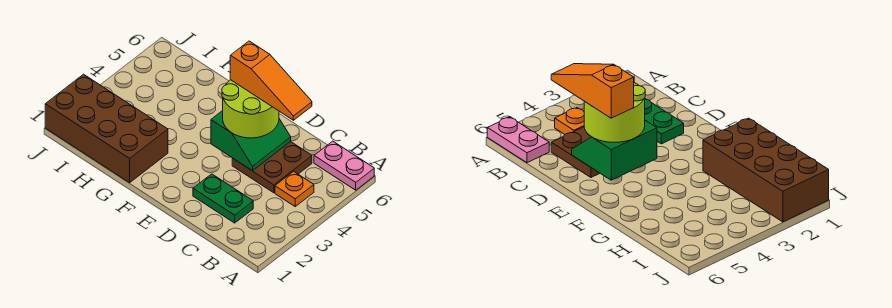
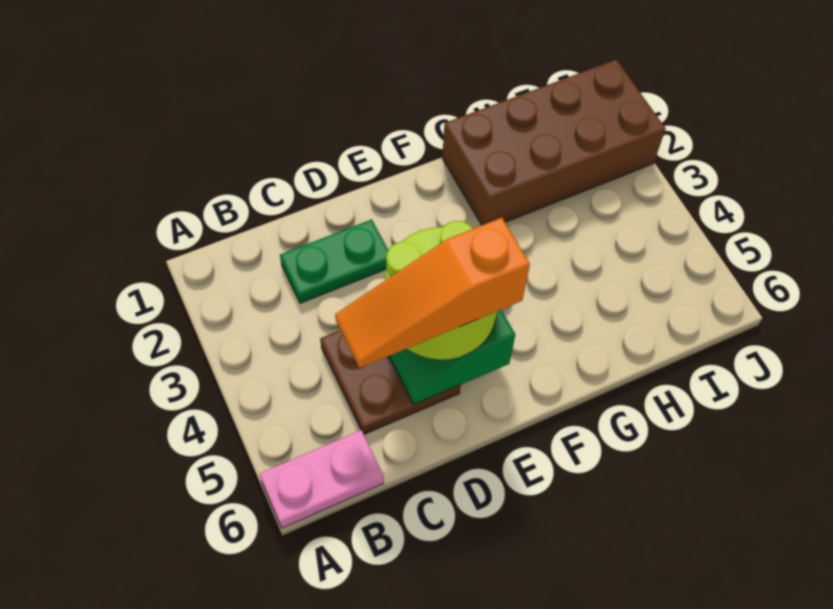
orange plate B4 level 1 -> none

